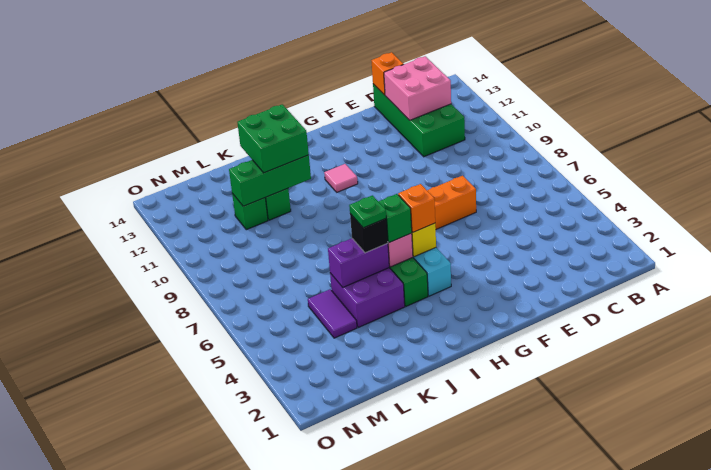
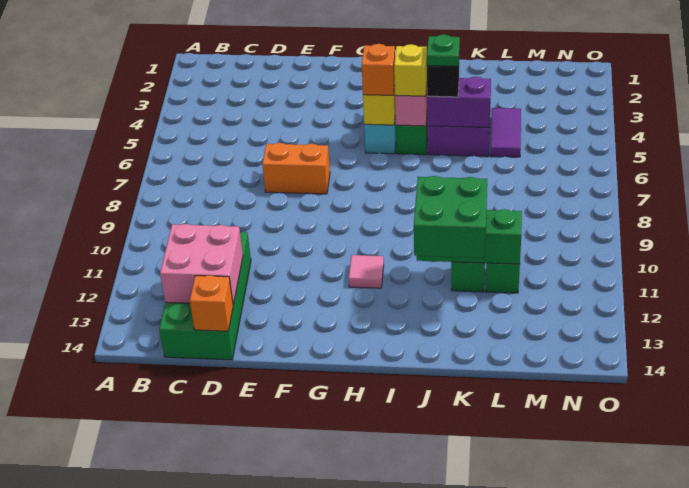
green brick I5 level 3 -> yellow brick I5 level 3

